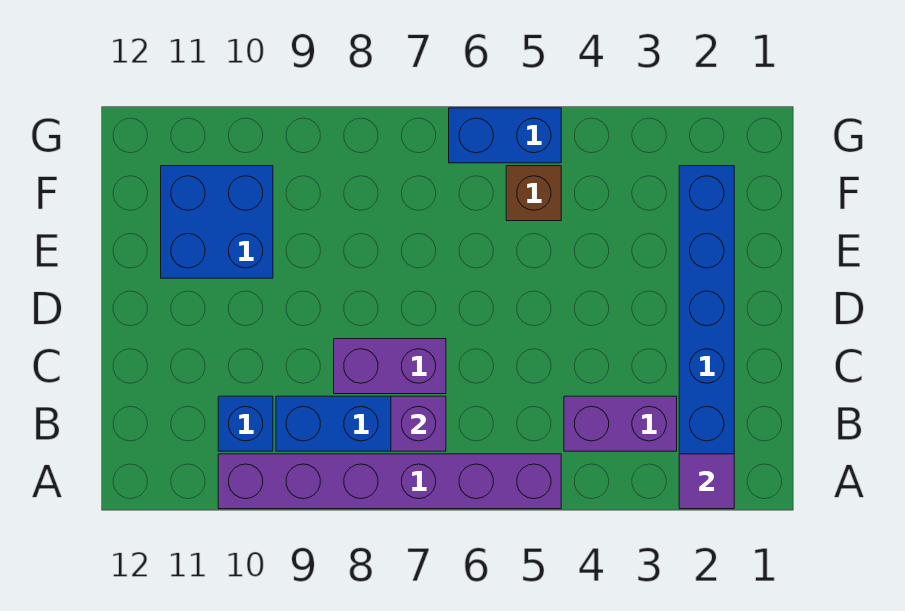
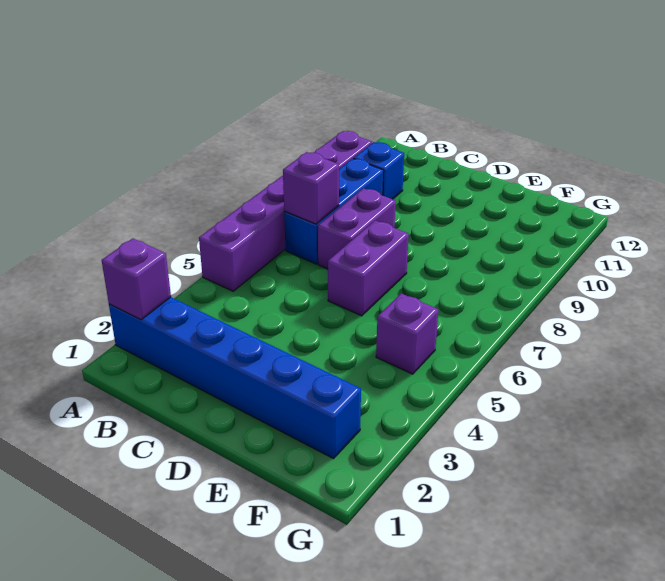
purple tile A2 level 2 -> purple brick A2 level 2
purple brick B3:B4 level 1 -> purple brick D6:D7 level 1
blue brick E10:F11 level 1 -> none
brown brick F5 level 1 -> purple brick F5 level 1
blue brick G5:G6 level 1 -> none

